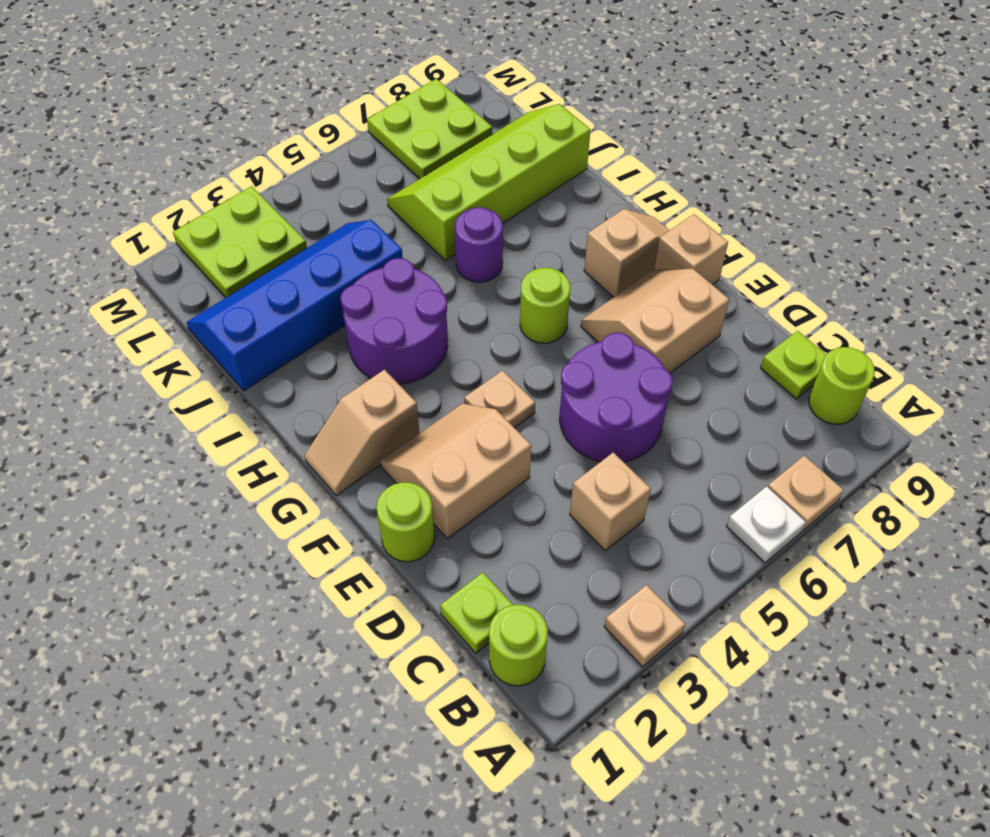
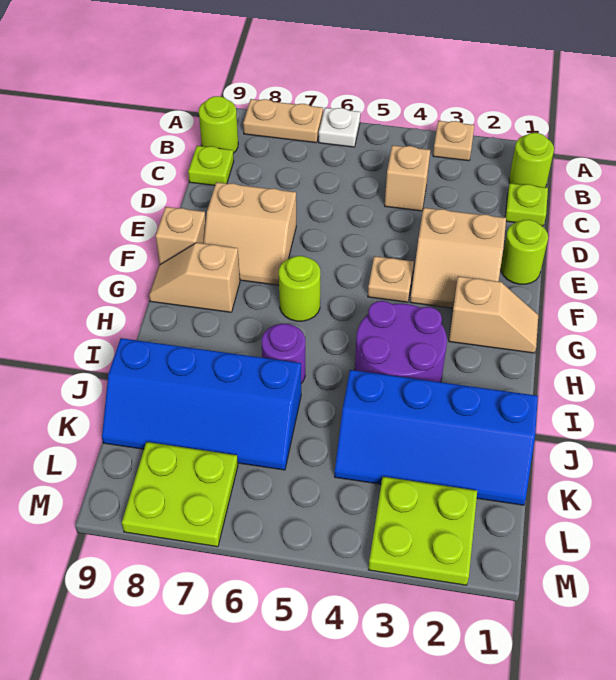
tan plate A7 level 1 -> tan plate A7:A8 level 1
purple round brick D5:E6 level 1 -> none
lime slope J6:K9 level 1 top J -> blue slope J6:K9 level 1 top J

